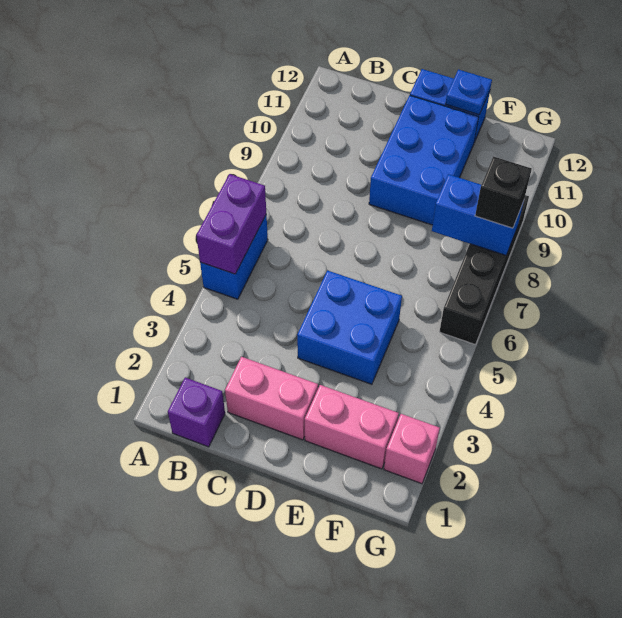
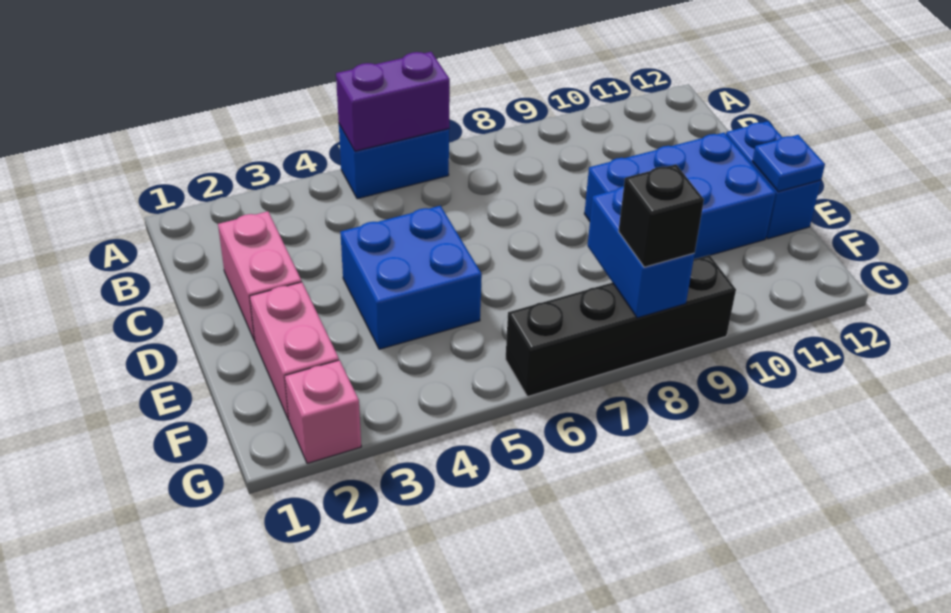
purple brick B1 level 1 -> none

